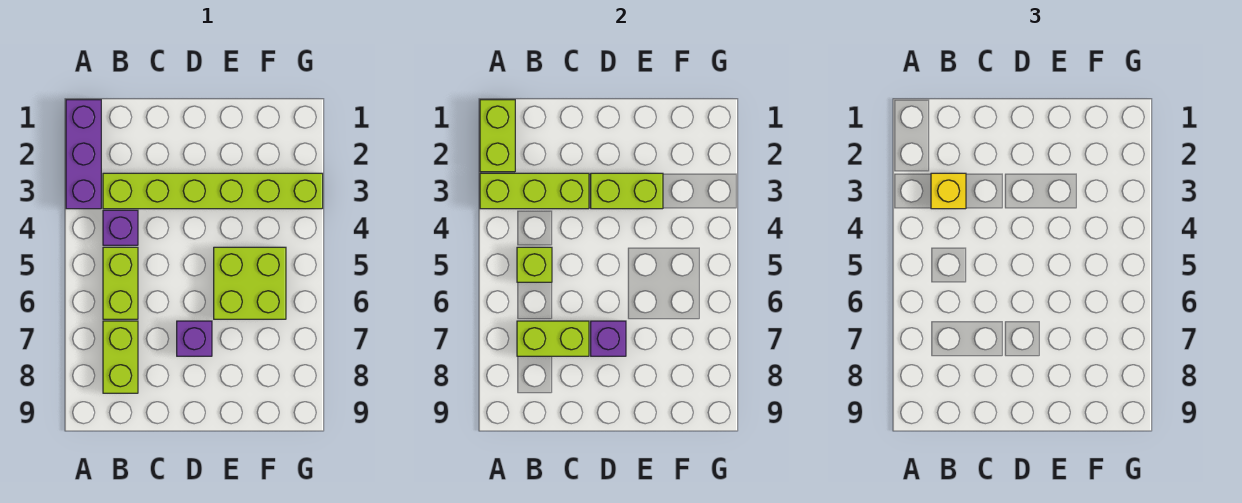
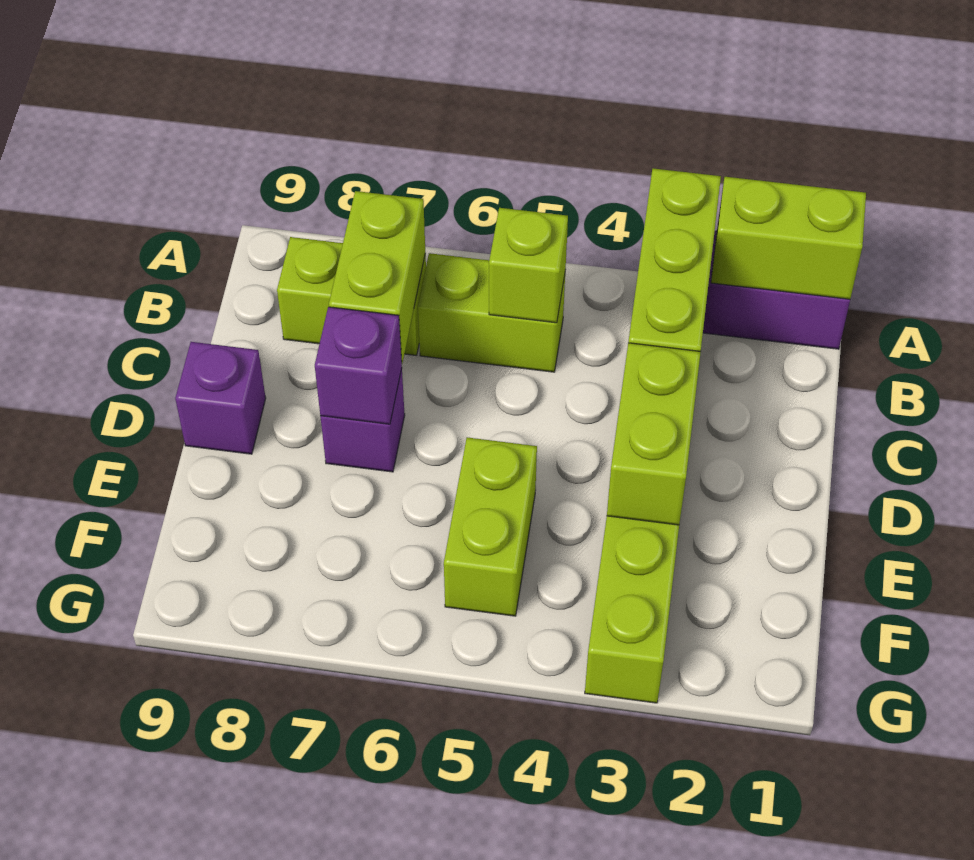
yellow brick B3 level 3 -> none
purple brick B4 level 1 -> purple brick D9 level 1
lime brick E5:F6 level 1 -> lime brick E5:F5 level 1

